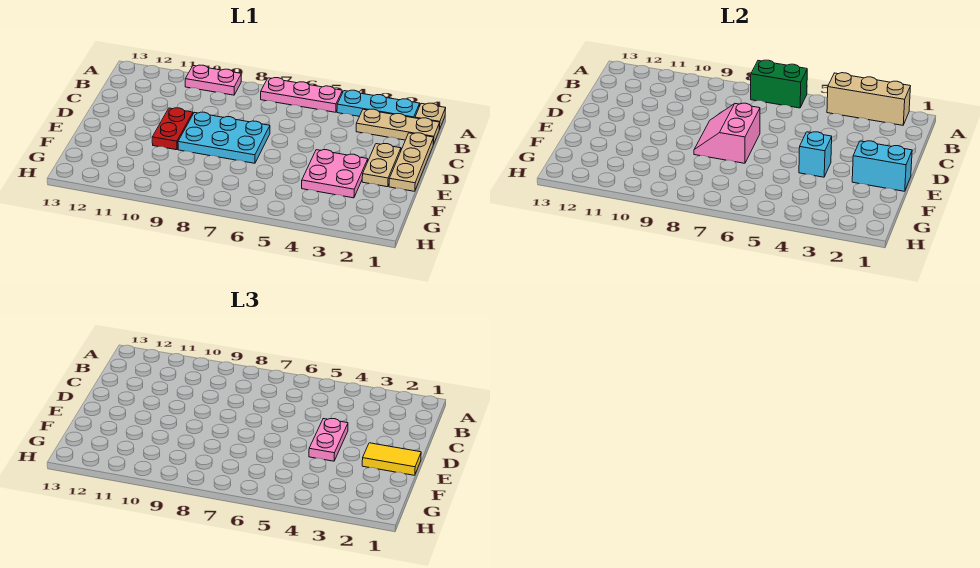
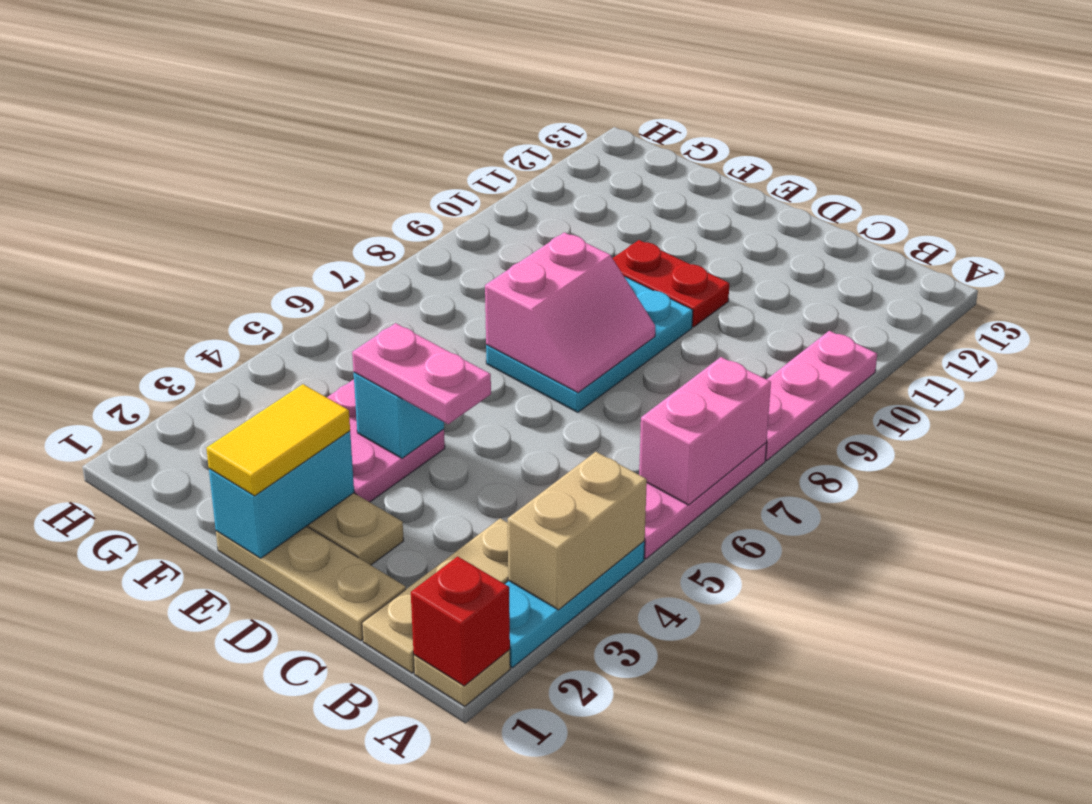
none -> red brick A1 level 2
tan brick A2:A4 level 2 -> tan brick A3:A4 level 2
green brick A6:A7 level 2 -> pink brick A6:A7 level 2
pink plate A9:A10 level 1 -> pink plate A8:A10 level 1
pink slope D7:E8 level 2 top 7 -> pink slope D7:E8 level 2 top E

